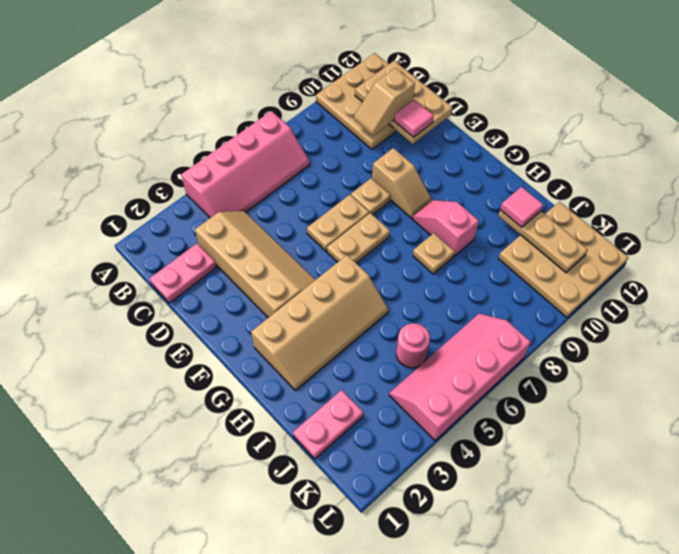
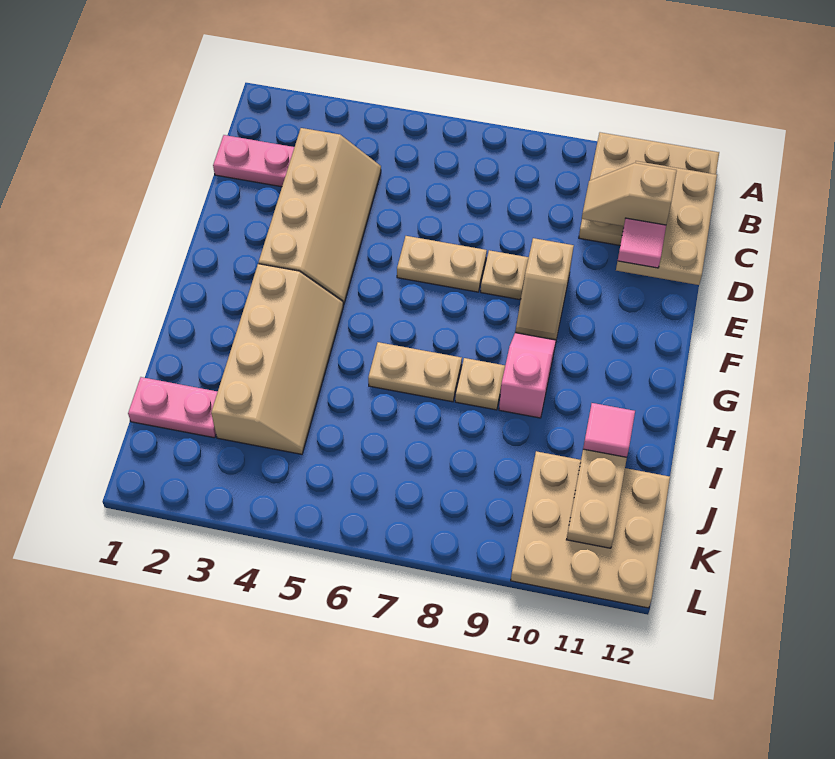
pink slope A4:B7 level 1 top A -> none
tan plate F6:F7 level 1 -> tan plate H6:H7 level 1
tan slope G2:H5 level 1 top G -> tan slope G3:J4 level 1 top 3
pink round brick J5 level 1 -> none
pink slope K4:L7 level 1 top L -> none

